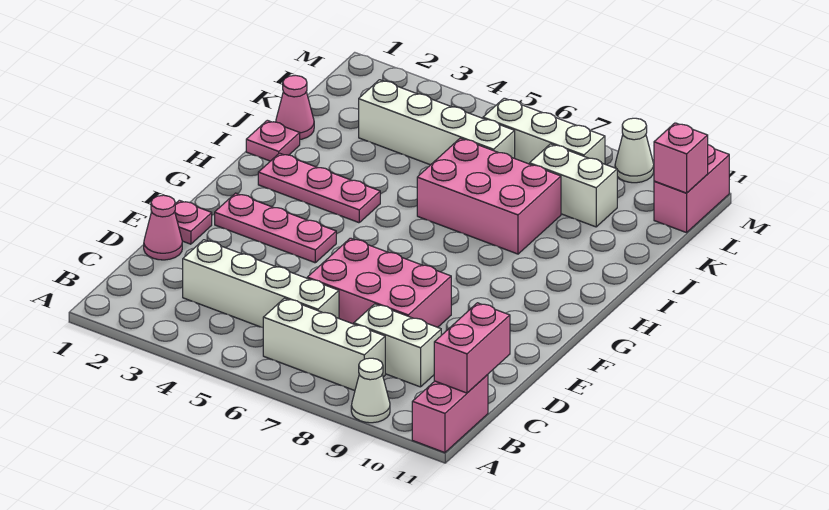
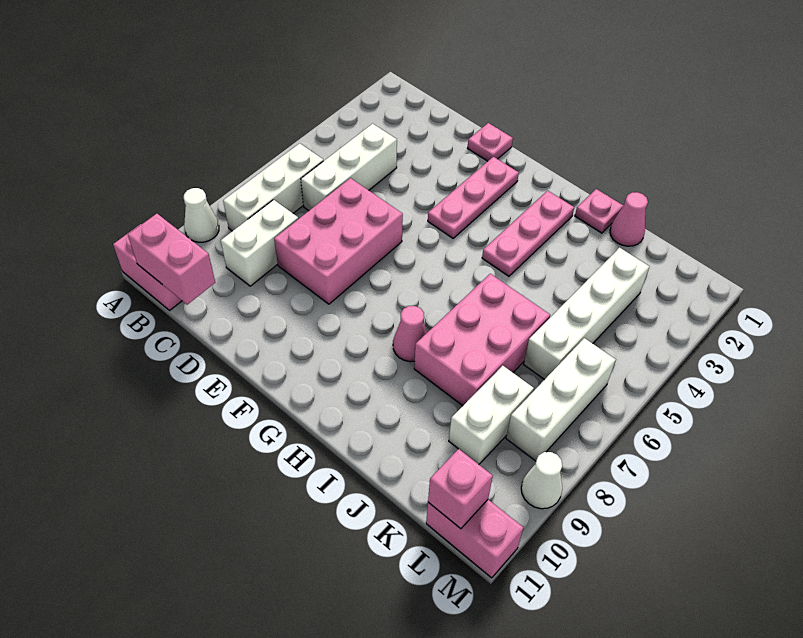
white brick C3:C6 level 1 -> white brick C4:C6 level 1
pink cone D1 level 1 -> pink cone H8 level 1

